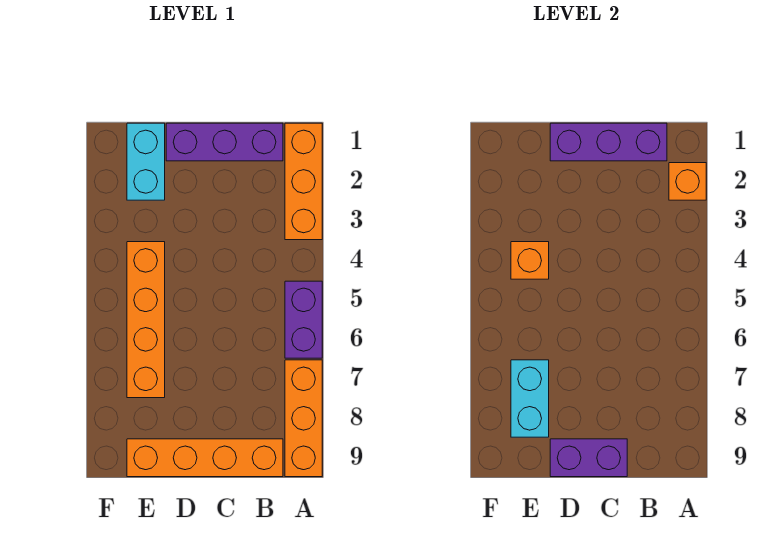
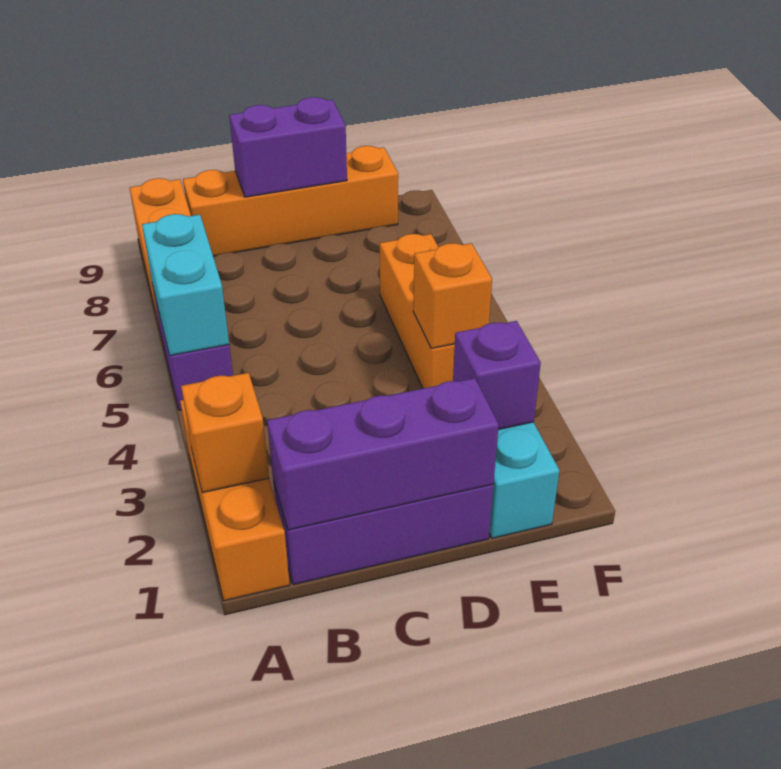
none -> purple brick E2 level 2
orange brick E4:E7 level 1 -> orange brick E4:E6 level 1
cyan brick E7:E8 level 2 -> cyan brick A5:A6 level 2

